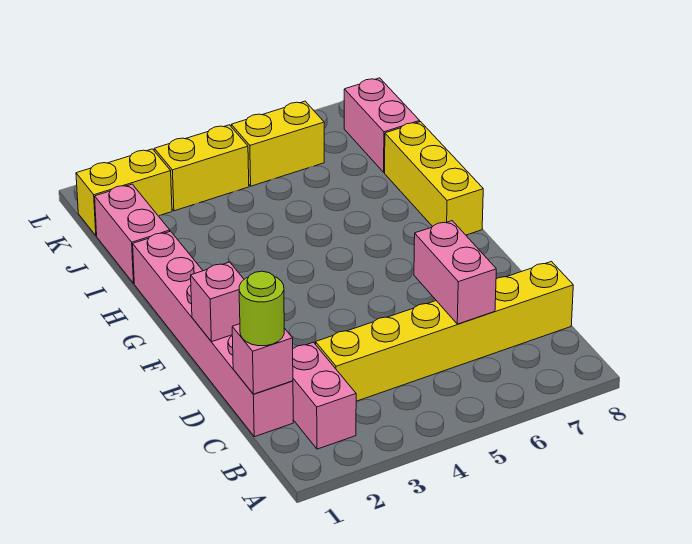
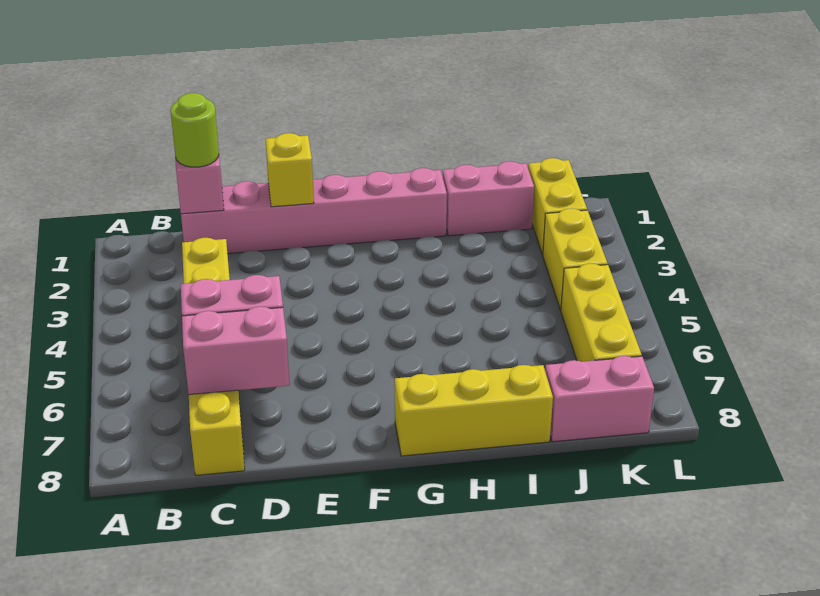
pink brick B2:C2 level 1 -> pink brick C7:D7 level 2
pink brick E1 level 2 -> yellow brick E1 level 2
yellow brick K5:K6 level 1 -> yellow brick K5:K7 level 1

